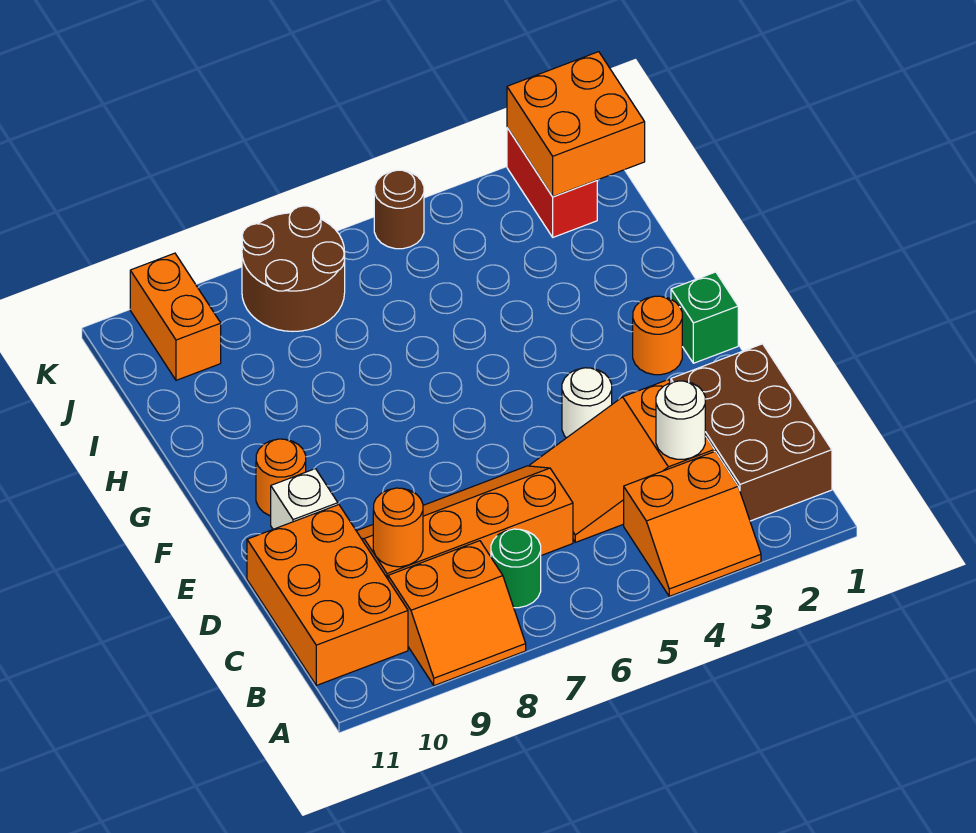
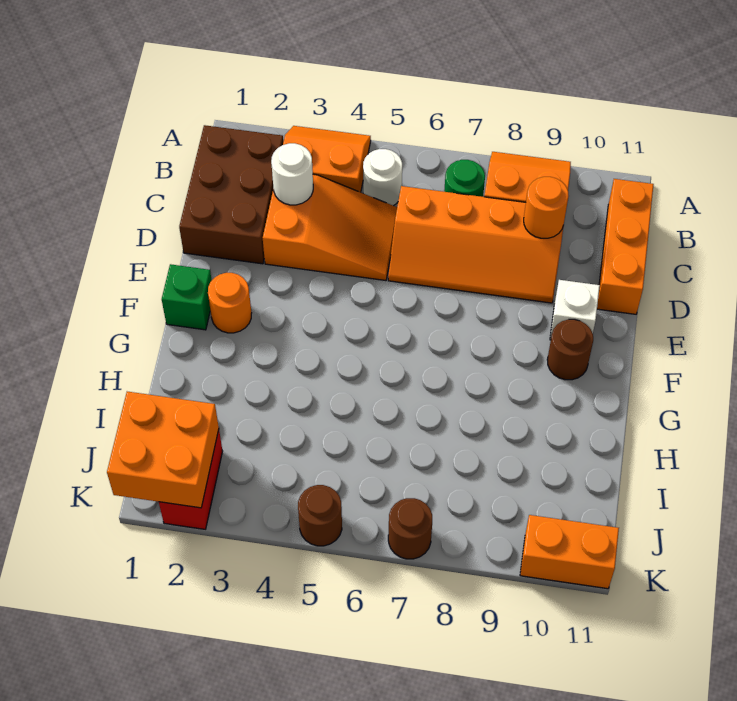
orange brick B10:D11 level 1 -> orange brick B11:D11 level 1
white round brick E4 level 1 -> white round brick B5 level 1
orange round brick F10 level 1 -> brown round brick F10 level 1
brown round brick J7:K8 level 1 -> brown round brick K7 level 1
orange brick J10:K10 level 1 -> orange brick K10:K11 level 1

